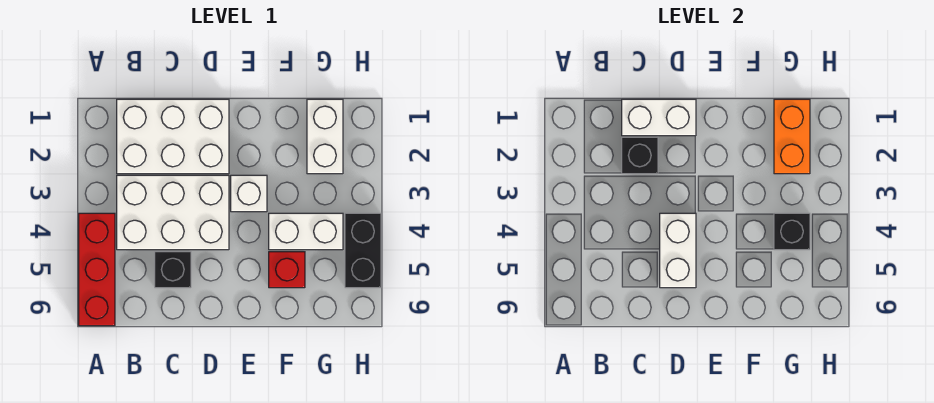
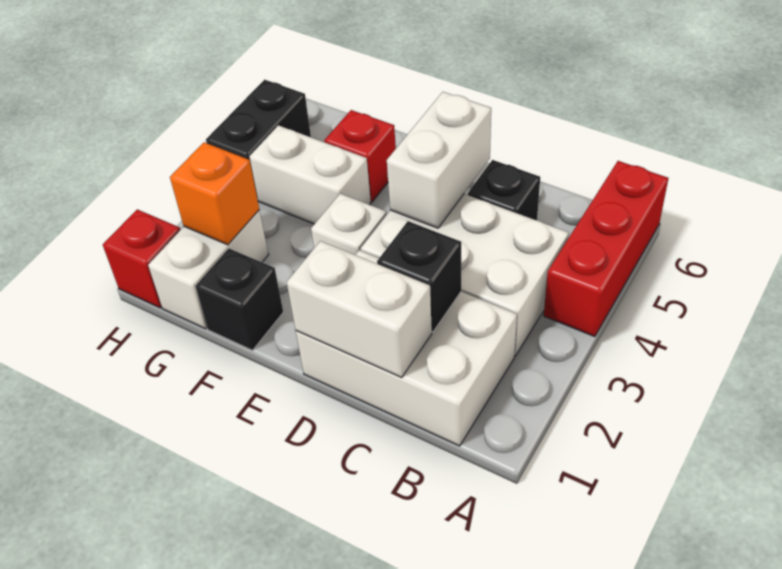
orange brick G1:G2 level 2 -> orange brick G2 level 2
black brick G4 level 2 -> black brick F1 level 1
none -> red brick H1 level 1

